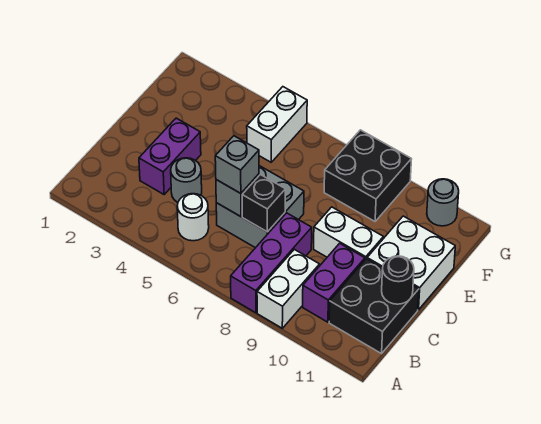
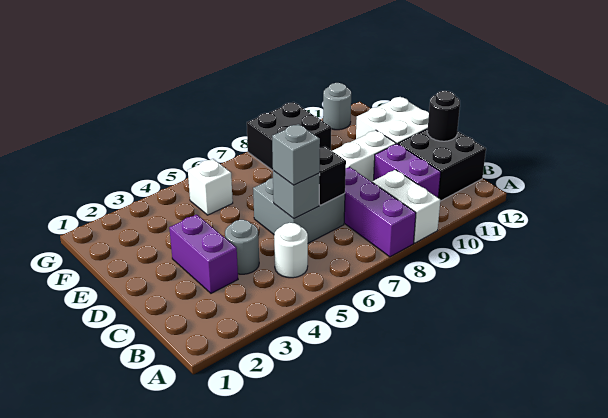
white brick F5:G5 level 1 -> white brick F5 level 1

